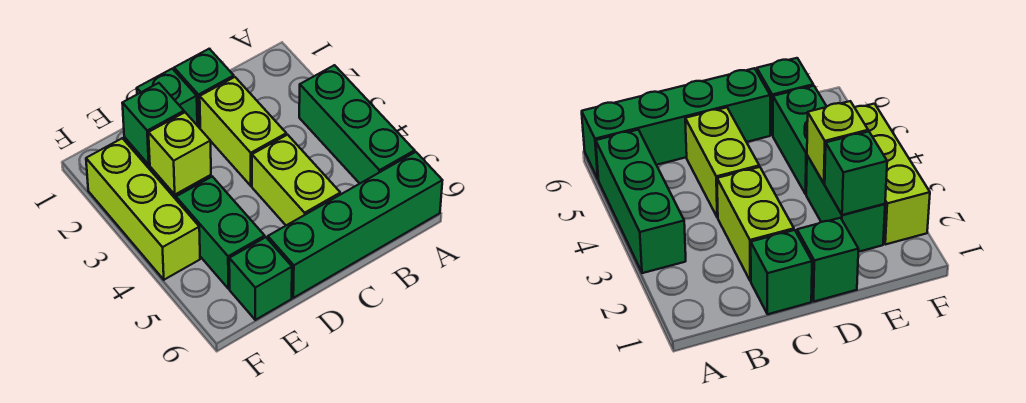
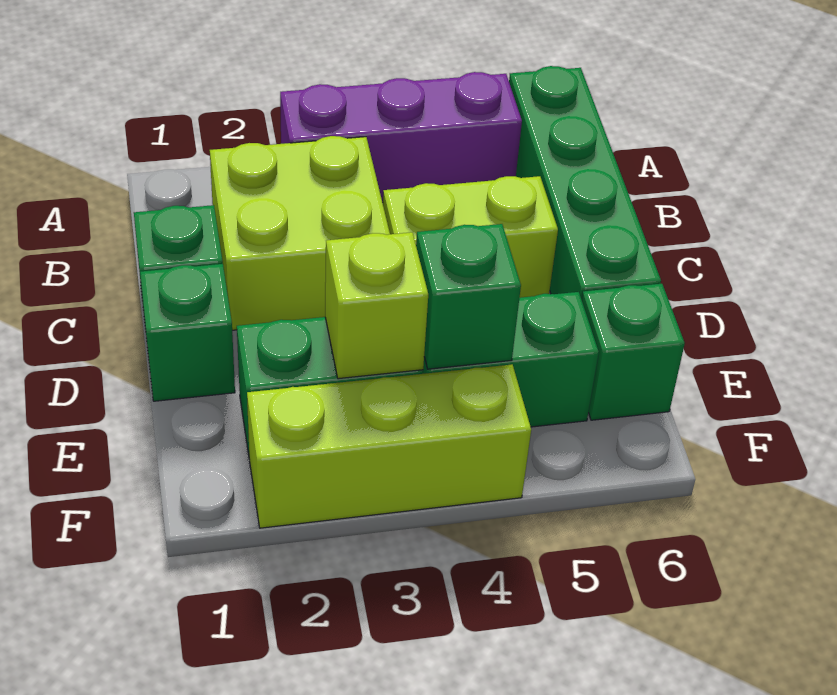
green brick A3:A5 level 1 -> purple brick A3:A5 level 1
lime brick C2:C3 level 1 -> lime brick B2:C3 level 1
green brick E2 level 2 -> green brick E4 level 2

